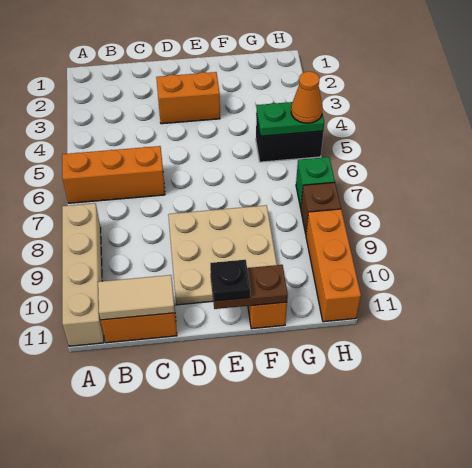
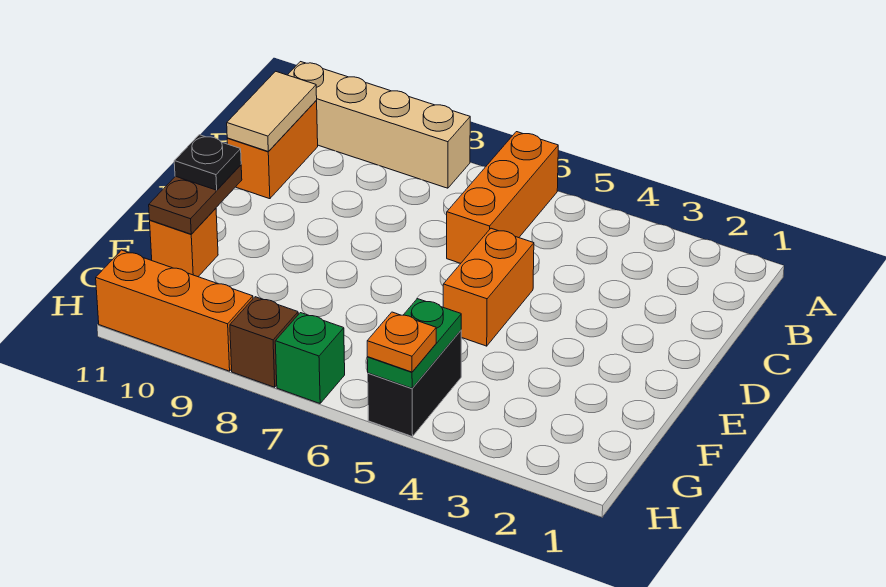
orange brick D3:E3 level 1 -> orange brick D5:E5 level 1
tan plate D8:F10 level 1 -> none
orange cone H5 level 3 -> orange plate H5 level 3

